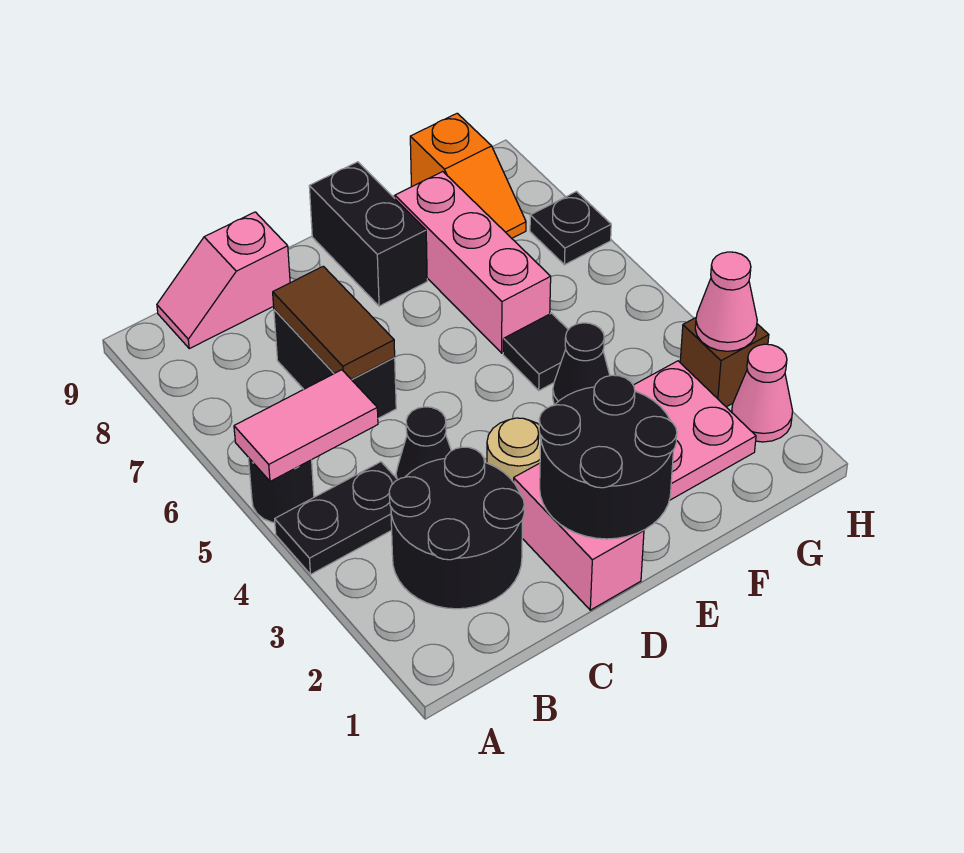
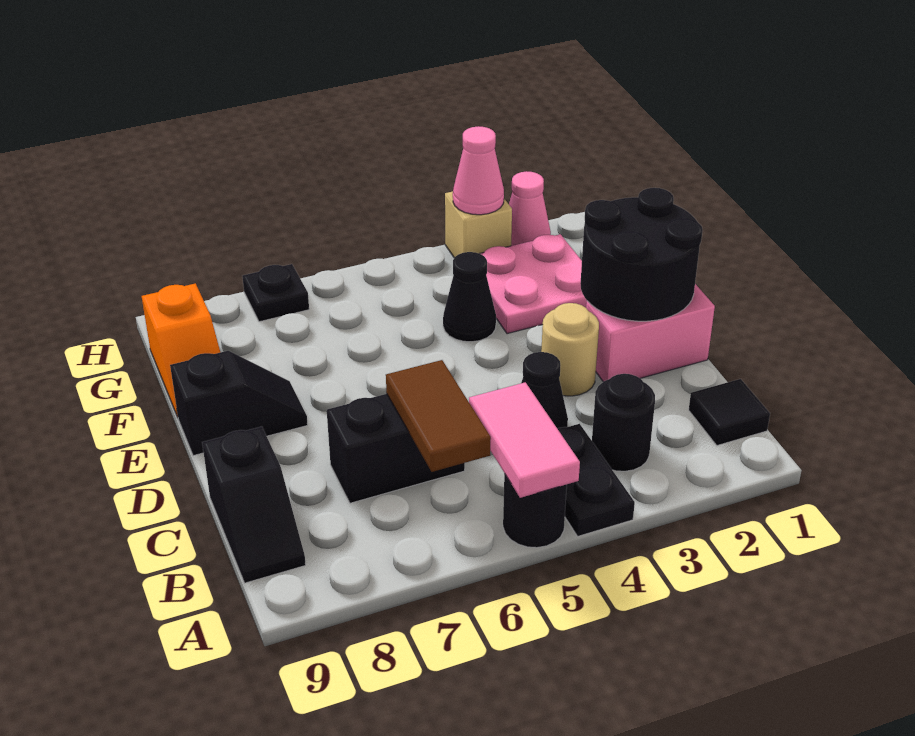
black round brick B2:C3 level 1 -> black round brick B3 level 1
pink slope B9:C9 level 1 top C -> black slope B9:C9 level 1 top C
brown tile C6:C7 level 2 -> brown tile B6:C6 level 2
black brick E8:E9 level 1 -> black slope E8:E9 level 1 top 9
black tile F5 level 1 -> black tile B1 level 1
pink brick F6:F8 level 1 -> none
orange slope G8:G9 level 1 top 9 -> orange slope F9:G9 level 1 top G
brown brick H3 level 1 -> tan brick H3 level 1

